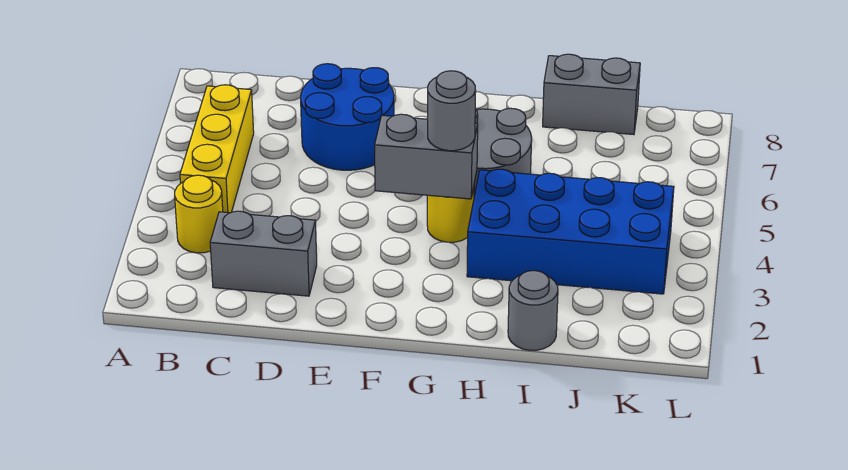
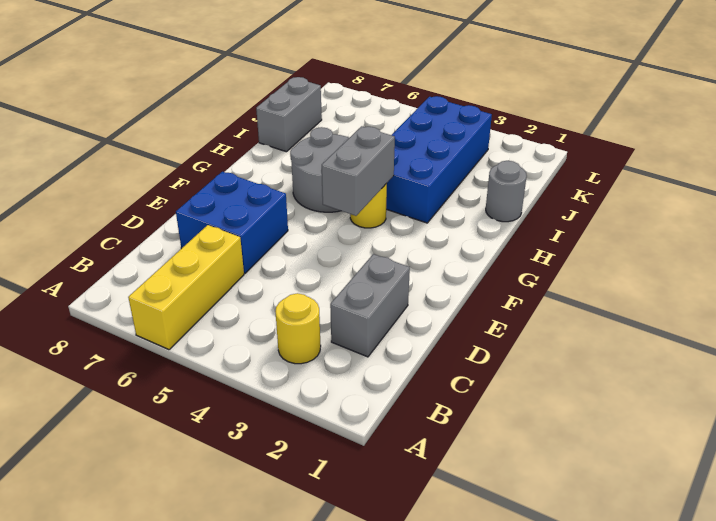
yellow brick B4:B6 level 1 -> yellow brick A6:C6 level 1
blue round brick D6:E7 level 1 -> blue brick D6:E7 level 1
grey round brick G4 level 3 -> none

